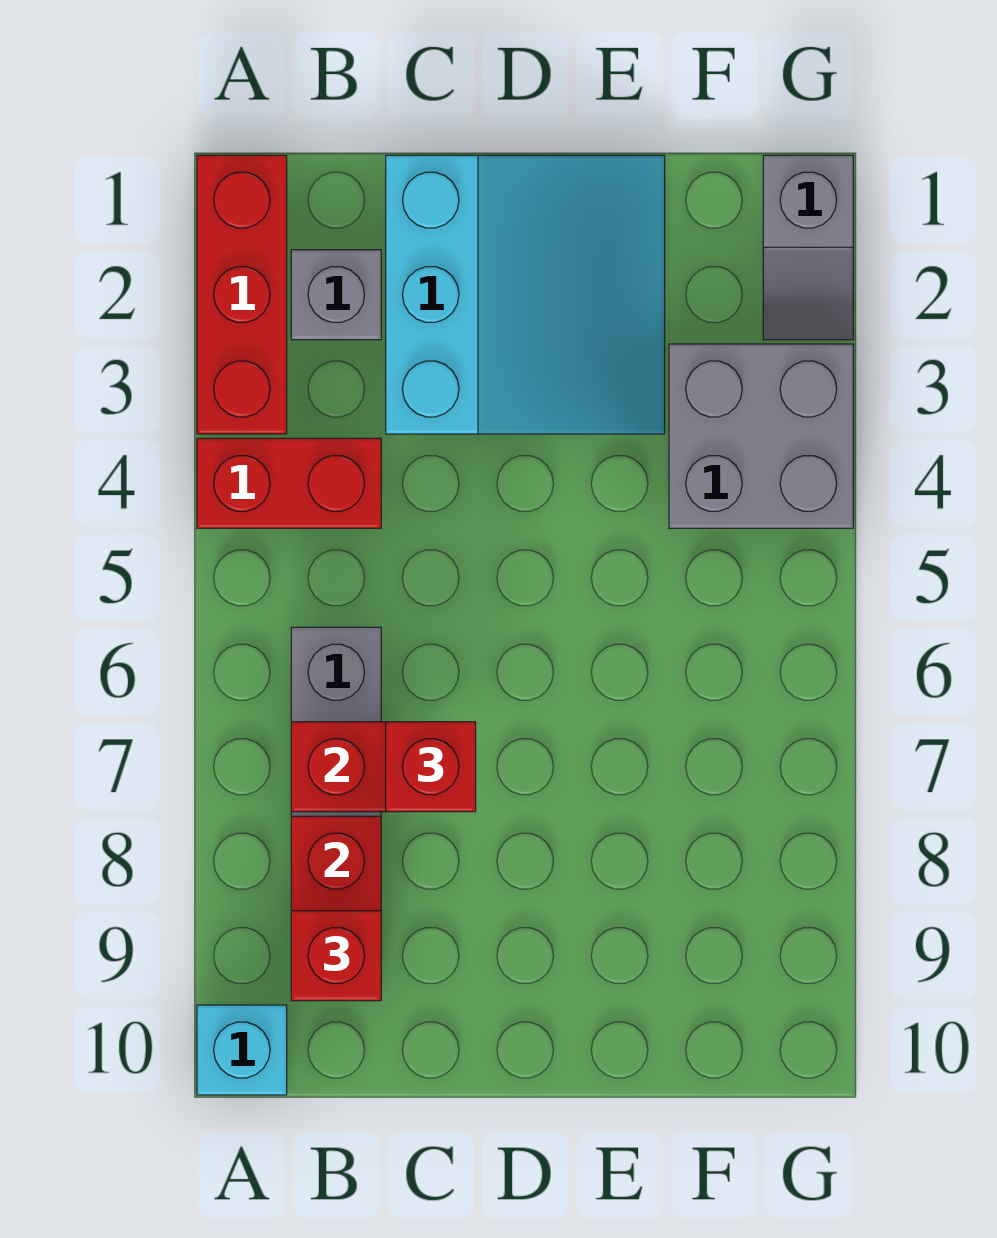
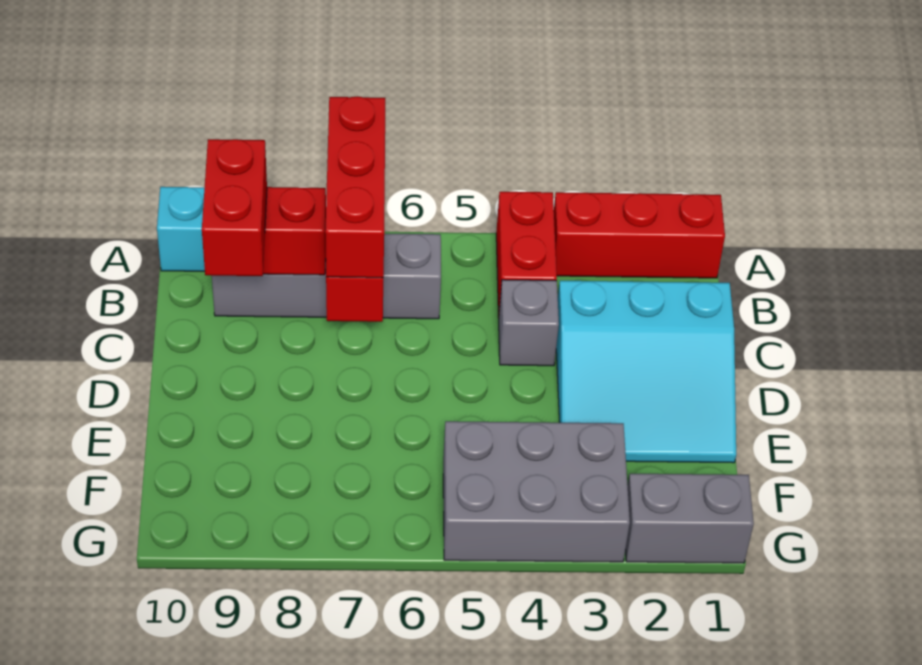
grey brick B2 level 1 -> grey brick C4 level 1
red brick B9 level 3 -> red brick B9:C9 level 3
red brick C7 level 3 -> red brick A7:C7 level 3
grey brick F3:G4 level 1 -> grey brick F3:G5 level 1
grey slope G1:G2 level 1 top 1 -> grey brick G1:G2 level 1

